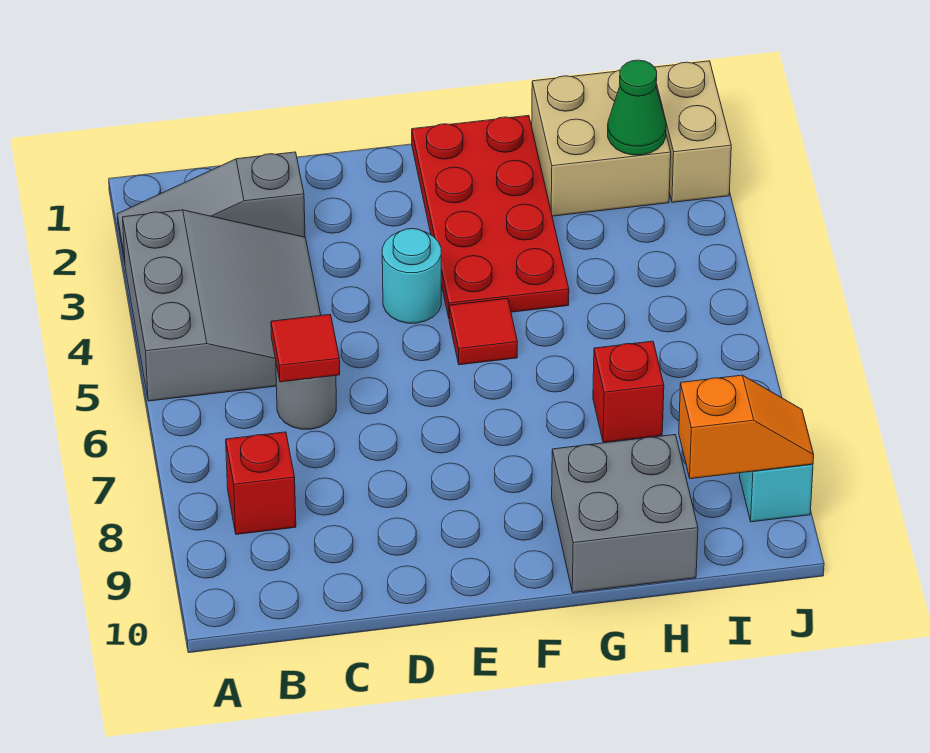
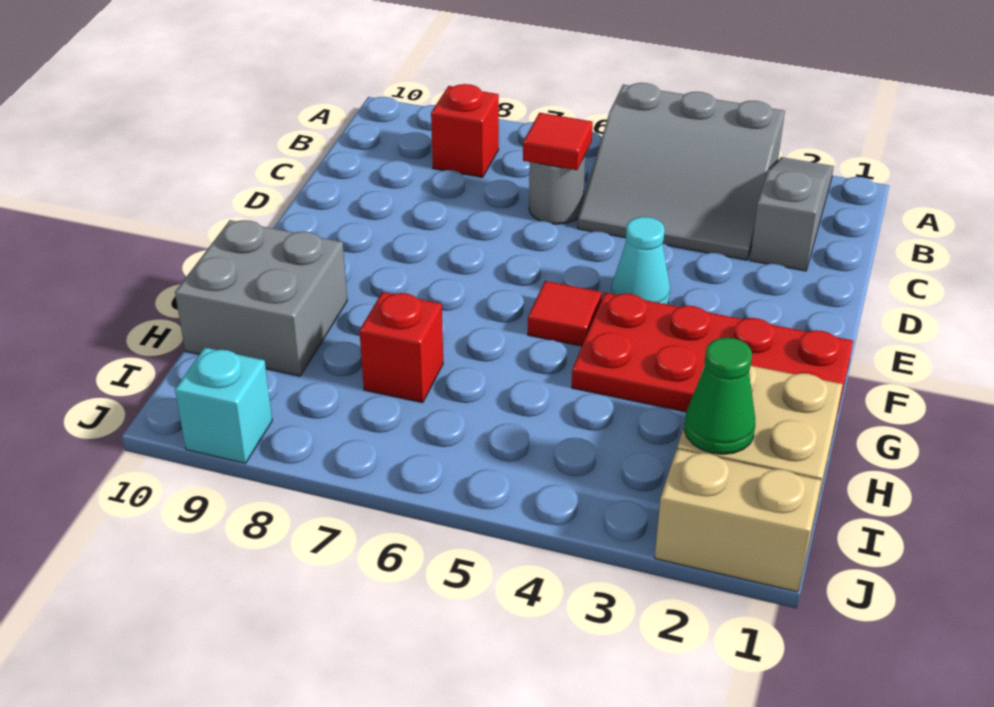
cyan round brick E4 level 1 -> cyan cone E4 level 1
orange slope I9:J9 level 2 top I -> none

